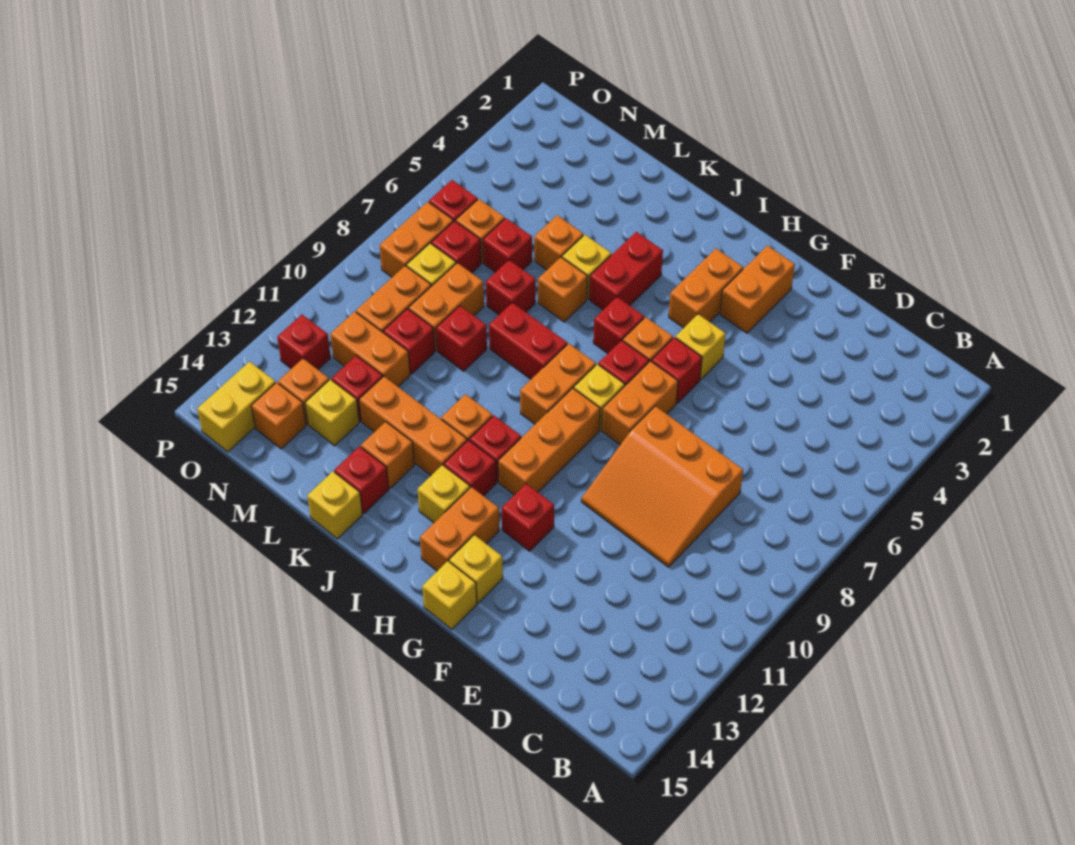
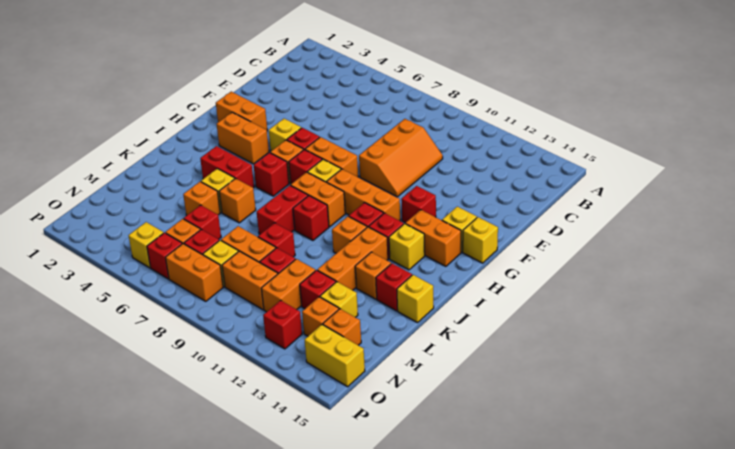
orange slope D8:F10 level 1 top 8 -> orange slope D9:F10 level 1 top 9
red brick L7 level 1 -> red brick J9 level 1
none -> yellow brick O5 level 1

